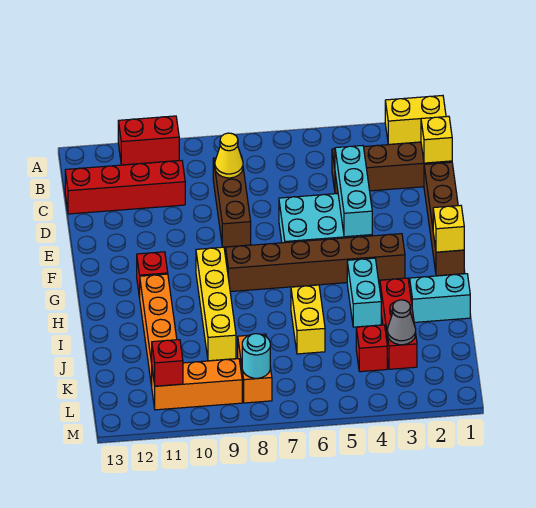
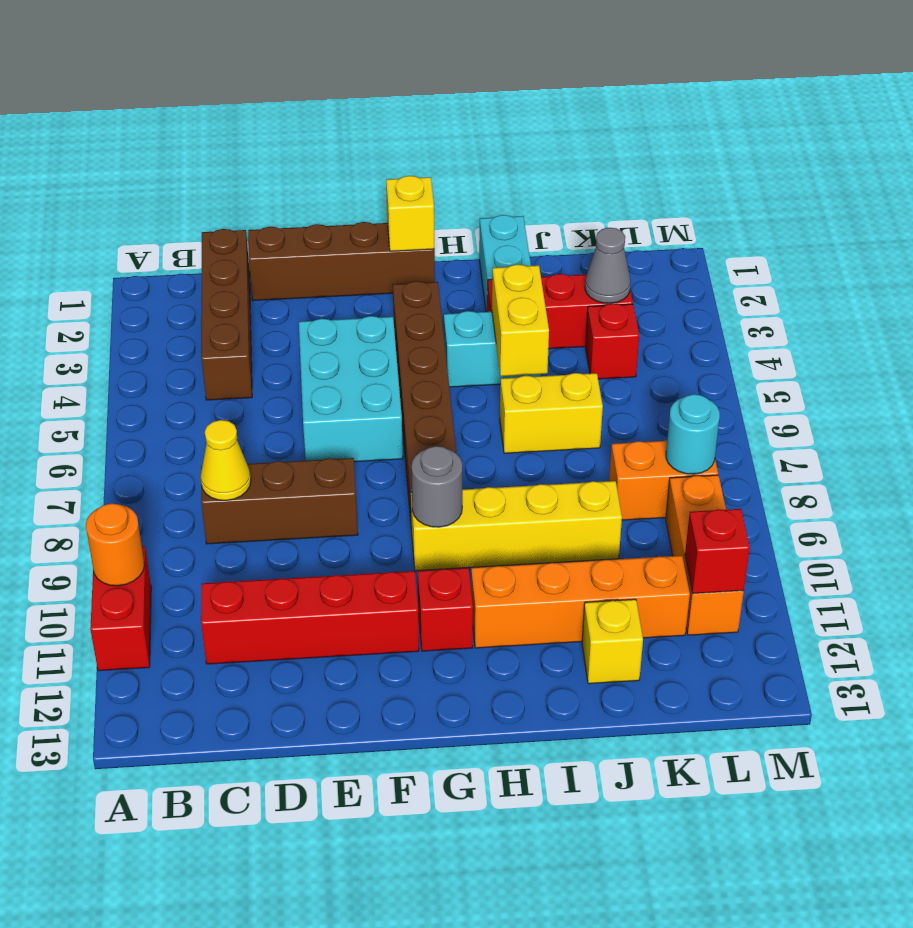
yellow brick A1:A2 level 1 -> yellow brick I4:I5 level 2
none -> orange round brick A10 level 2
yellow brick C1 level 2 -> yellow brick J12 level 1
red brick C10:C13 level 1 -> red brick C11:F11 level 1
cyan brick D4:F4 level 2 -> none
none -> grey round brick G9 level 2

